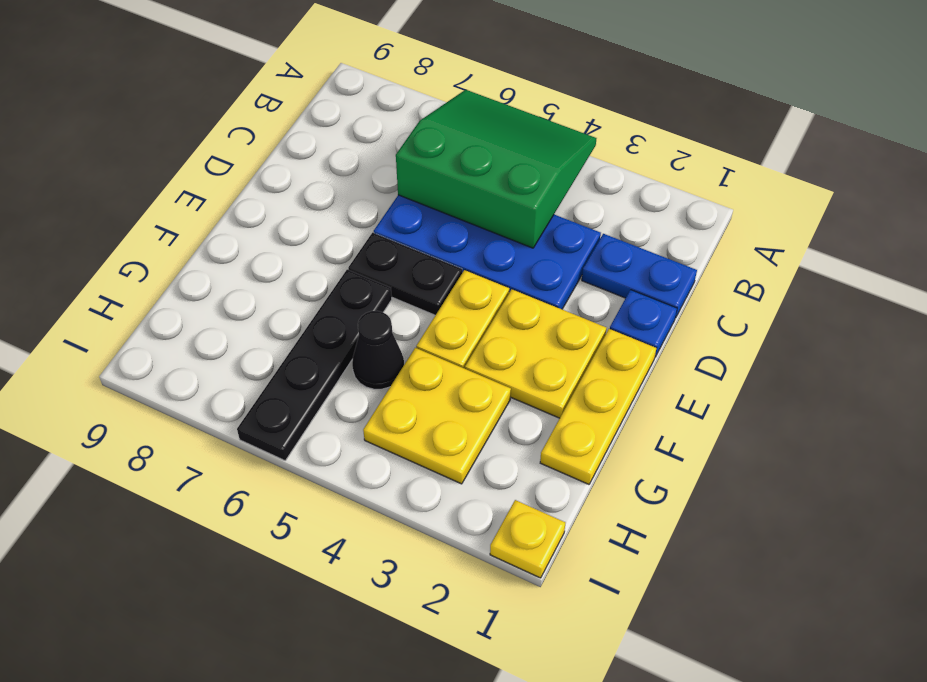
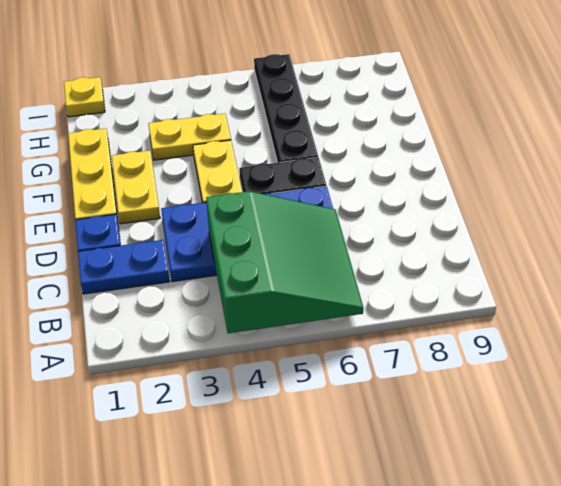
green slope A4:C6 level 2 top C -> green slope A4:C6 level 2 top 4
yellow plate E2:F3 level 1 -> yellow plate E2:F2 level 1
yellow plate G3:H4 level 1 -> yellow plate G3:G4 level 1
black cone G5 level 1 -> none

